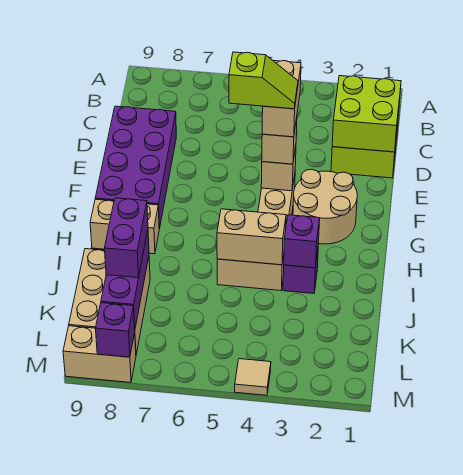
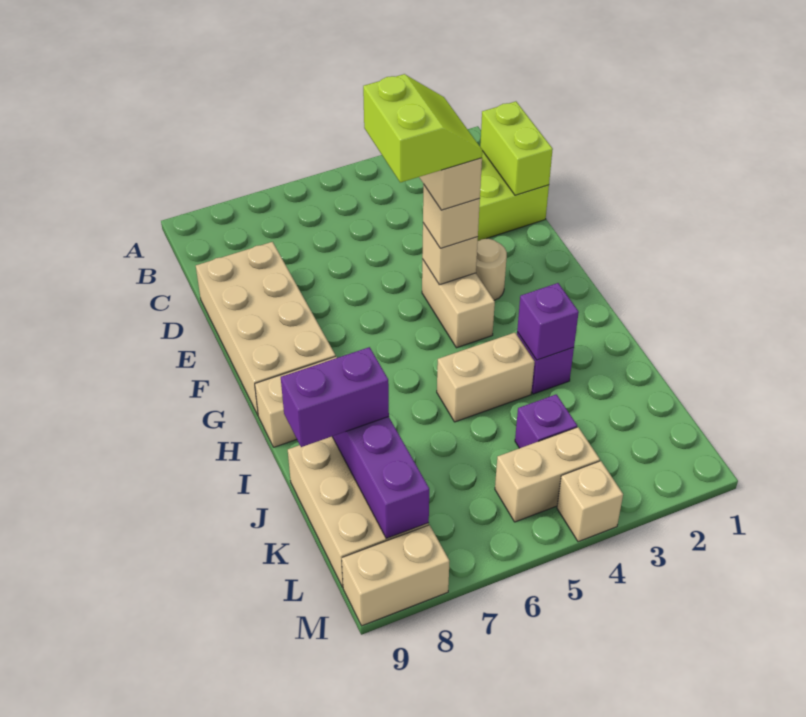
lime brick C1:D2 level 2 -> lime brick C1:D1 level 2
purple brick D8:G9 level 1 -> tan brick D8:G9 level 1
tan round brick F2:G3 level 1 -> tan round brick F3 level 1
lime slope F4:F5 level 5 top 5 -> lime slope E4:F5 level 5 top 5
tan brick I4:I5 level 2 -> tan brick L4:L5 level 1
purple brick J8:K8 level 3 -> purple brick J8:J9 level 3
tan tile M4 level 1 -> tan brick M4 level 1
purple brick M8 level 2 -> purple brick K4 level 1

